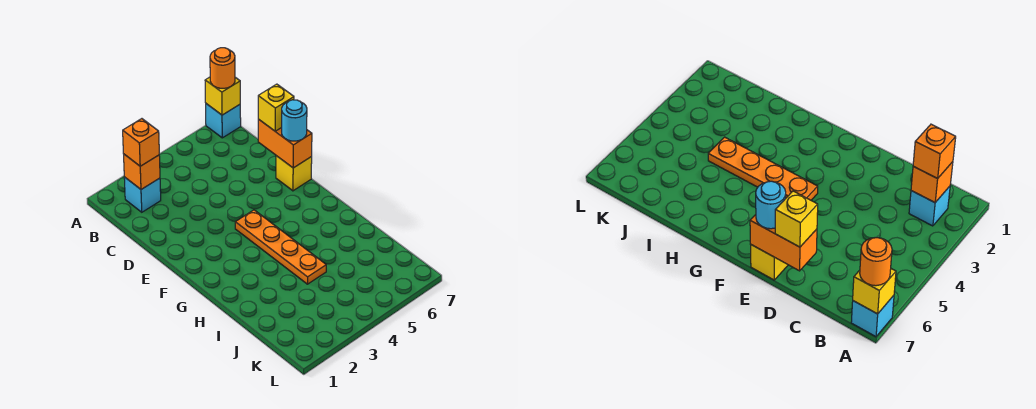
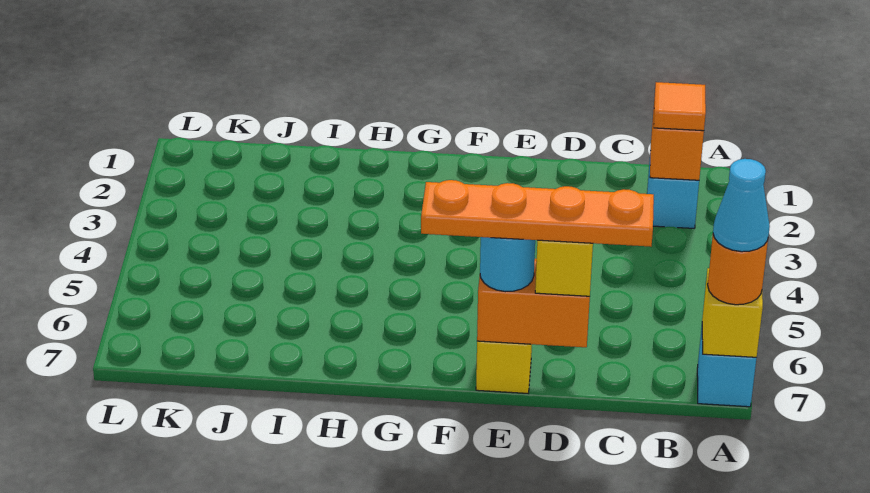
none -> cyan cone A7 level 4
orange brick B2 level 3 -> orange tile B2 level 3
orange plate F4:I4 level 1 -> orange plate C7:F7 level 4

